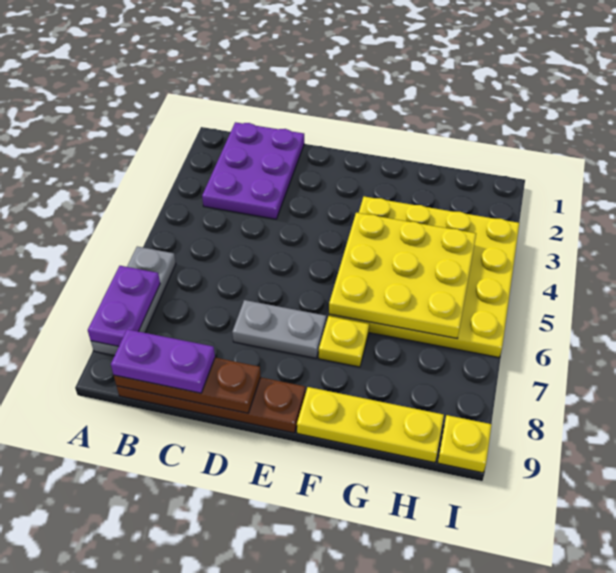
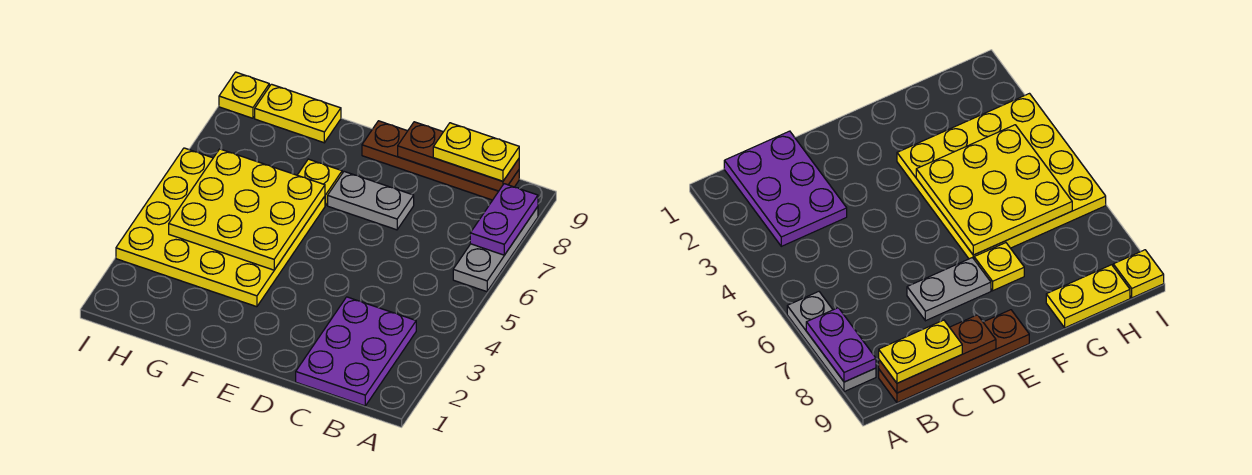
purple plate B9:C9 level 3 -> yellow plate B9:C9 level 3
yellow plate F9:H9 level 1 -> yellow plate G9:H9 level 1

